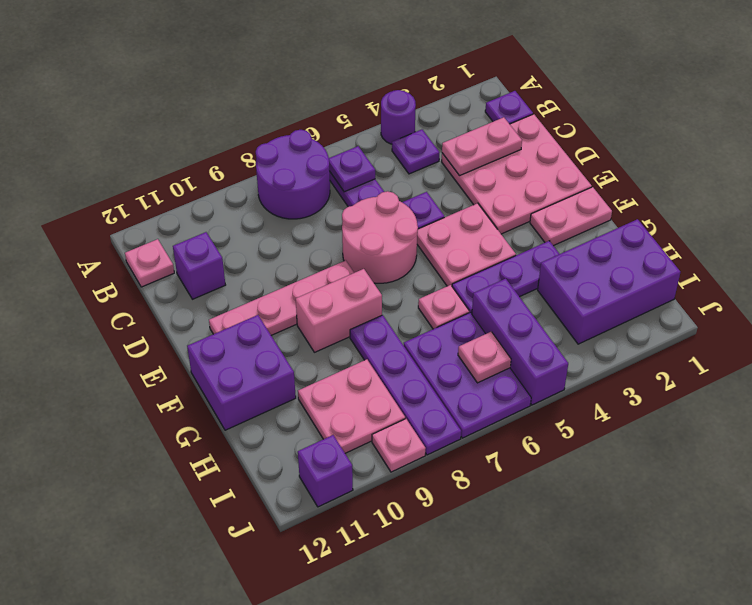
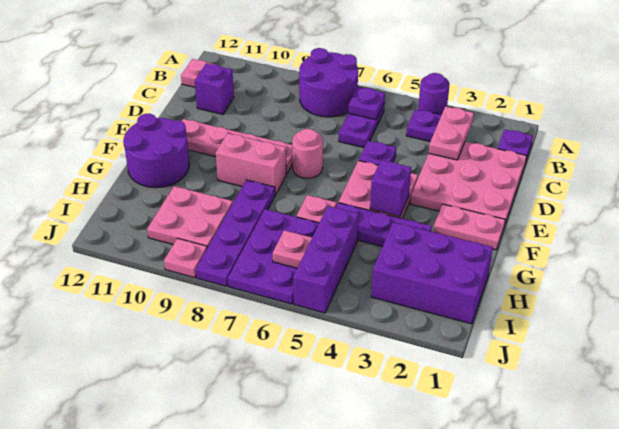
pink plate C2:C3 level 2 -> pink plate B3:C3 level 2
pink round brick D6:E7 level 1 -> pink round brick E7 level 1
purple brick F11:G12 level 1 -> purple round brick F11:G12 level 1
purple brick J11 level 1 -> purple brick F4 level 2

